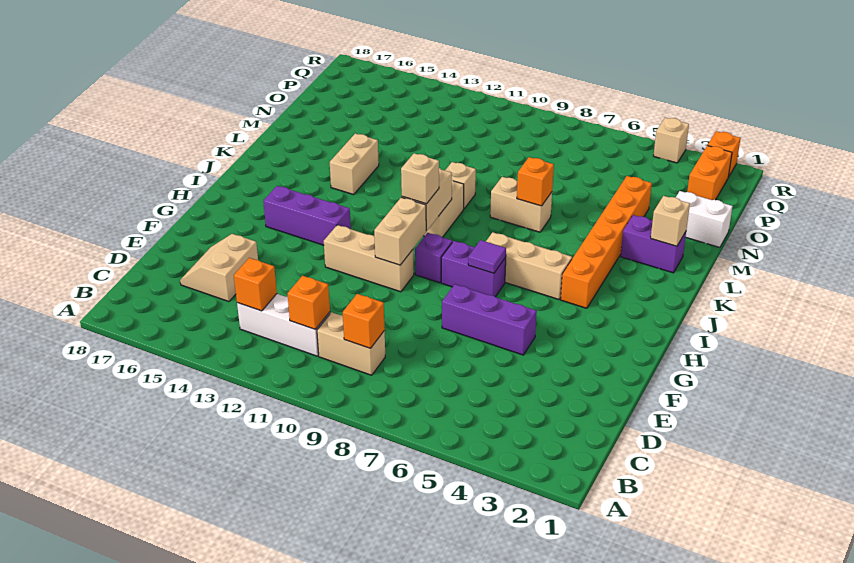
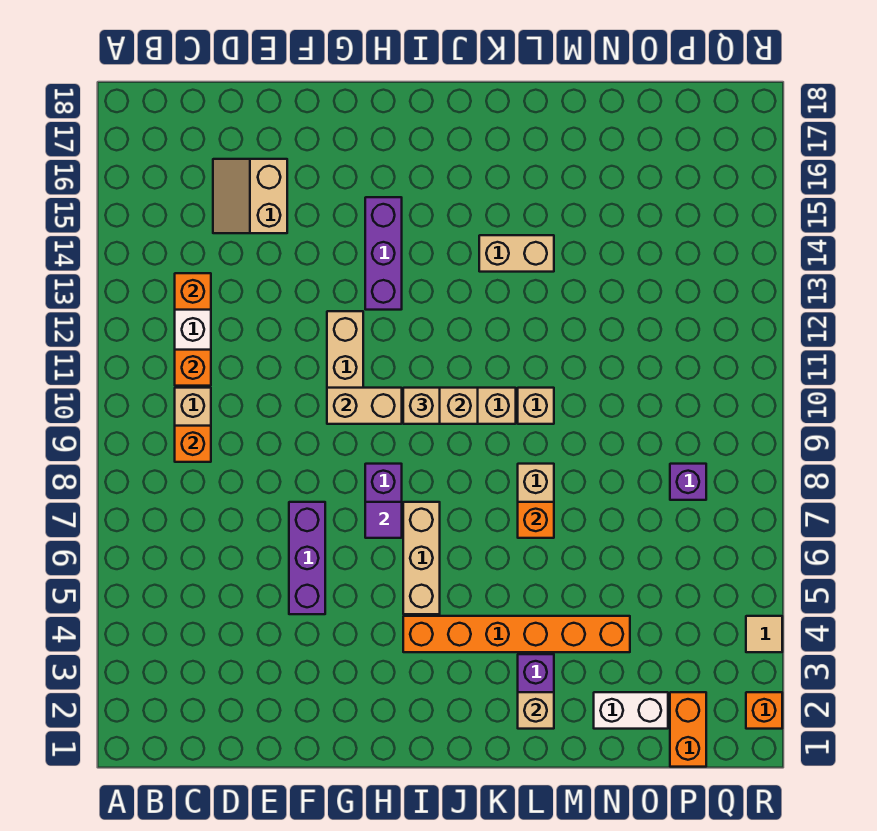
tan slope D15:E16 level 1 top 15 -> tan slope D15:E16 level 1 top E
purple brick H9 level 1 -> purple brick P8 level 1
white brick N1:N2 level 1 -> white brick N2:O2 level 1
orange brick P2:Q2 level 1 -> orange brick P1:P2 level 1
tan brick R4 level 1 -> tan tile R4 level 1

